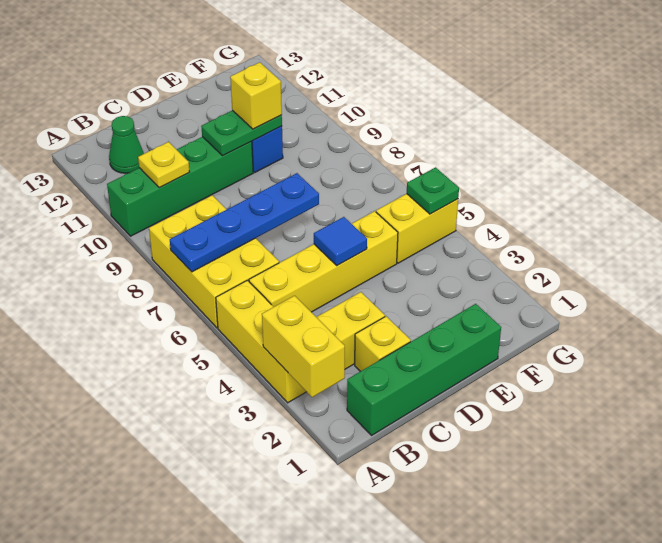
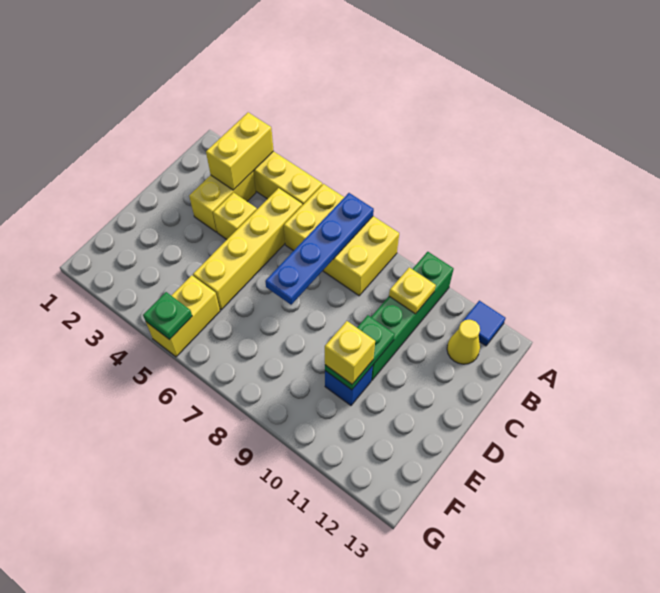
yellow brick A2:A3 level 2 -> yellow brick A3:B3 level 2
green brick B1:E1 level 1 -> none
green cone B12 level 1 -> yellow cone B12 level 1
yellow brick C2 level 1 -> yellow brick C4 level 1
blue tile D5 level 2 -> blue tile A12 level 1

